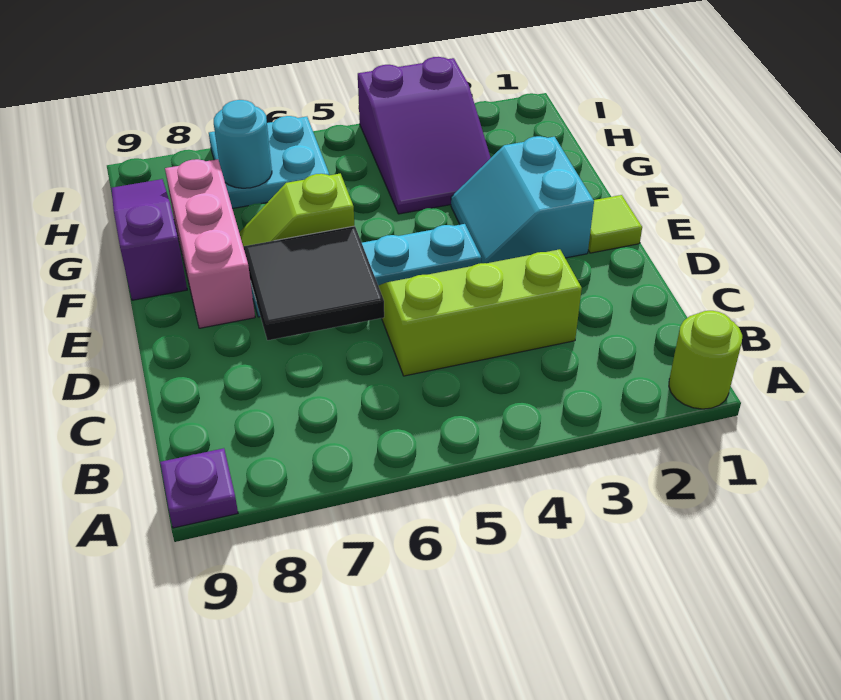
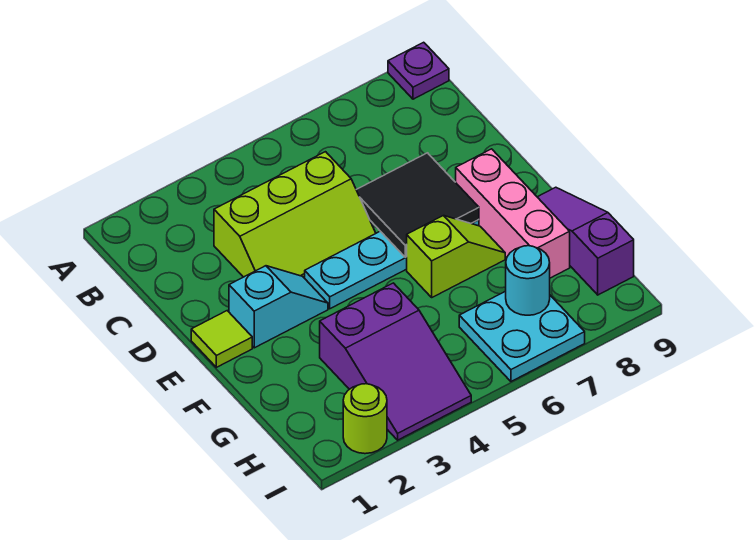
lime round brick A1 level 1 -> lime round brick I2 level 1
cyan slope E2:F3 level 1 top 2 -> cyan slope E2:E3 level 1 top 2
purple slope F9:H9 level 1 top F -> purple slope F9:H9 level 1 top H
purple slope G3:I4 level 1 top I -> purple slope G3:I4 level 1 top G

